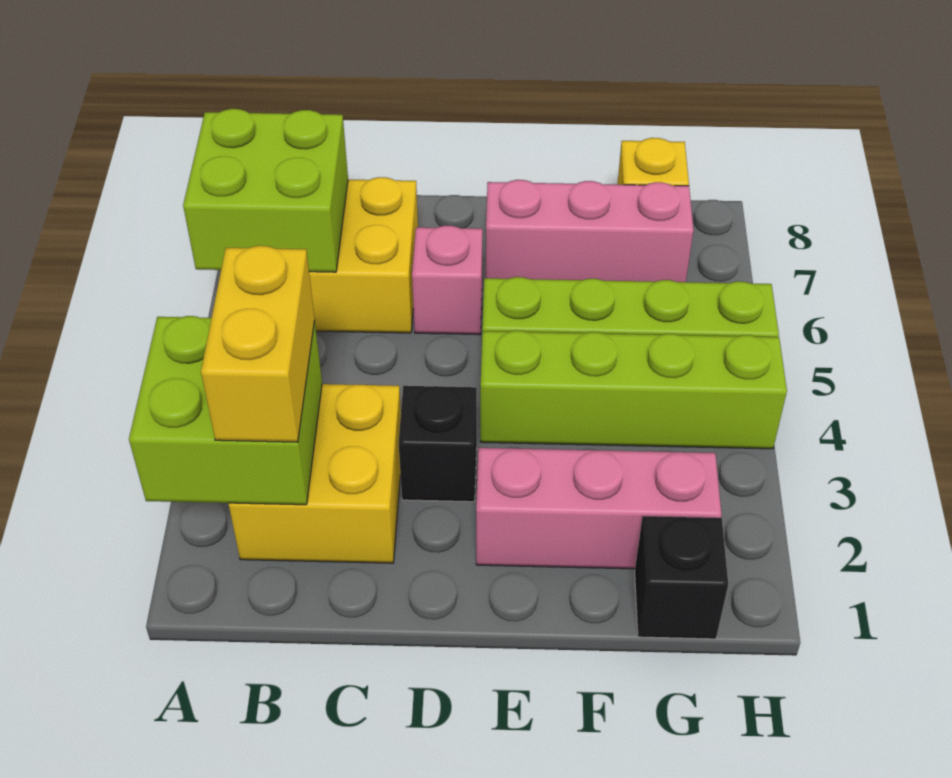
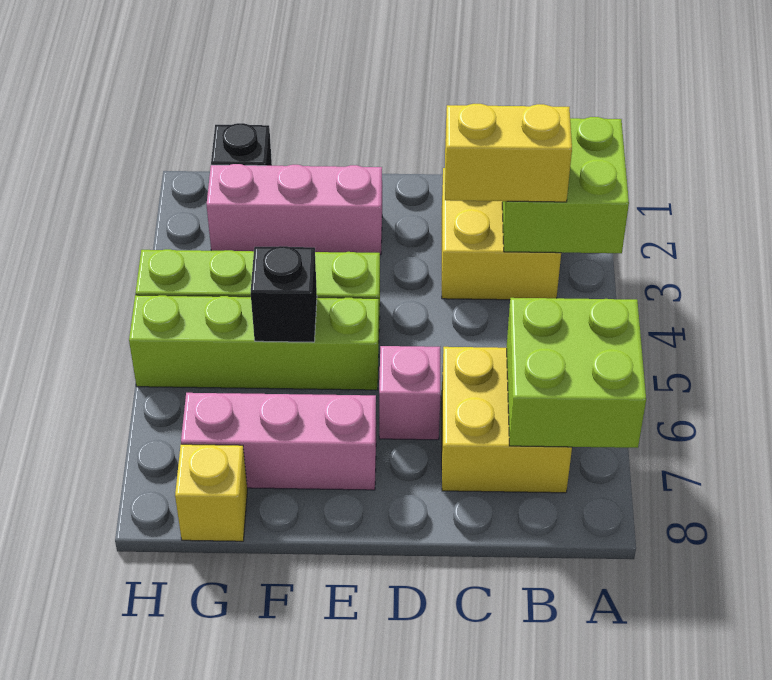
yellow brick B2:B3 level 3 -> yellow brick B3:C3 level 3
black brick D3 level 1 -> black brick F5 level 2

